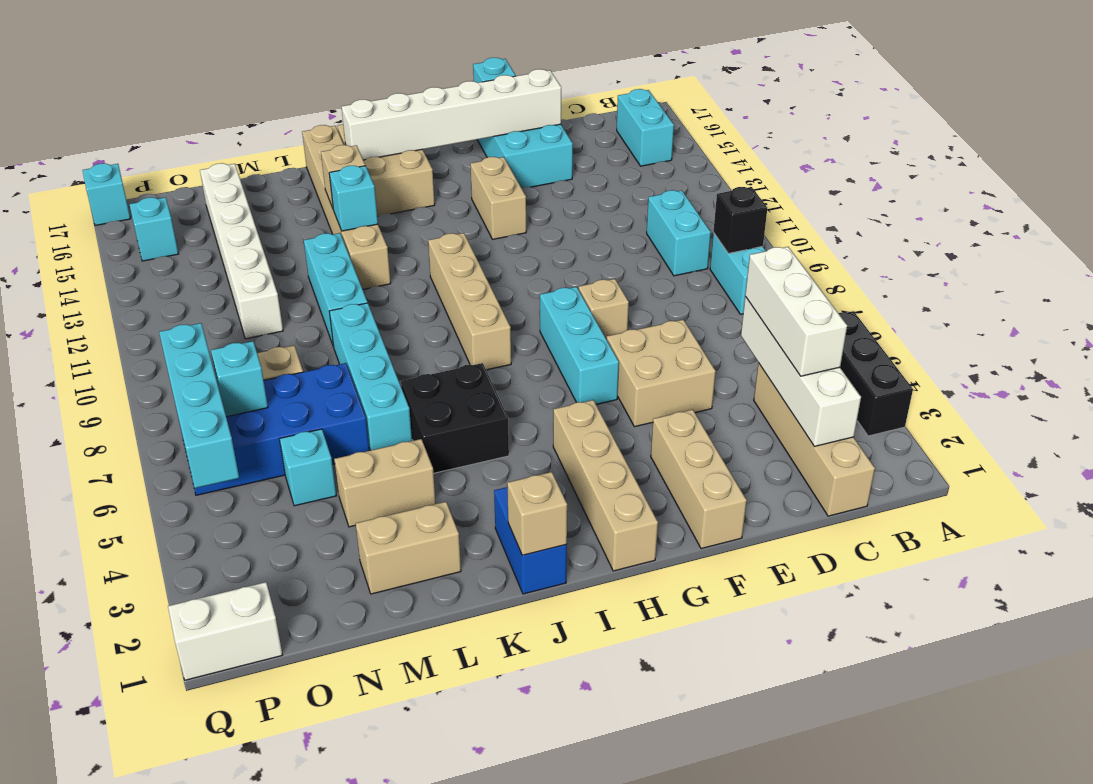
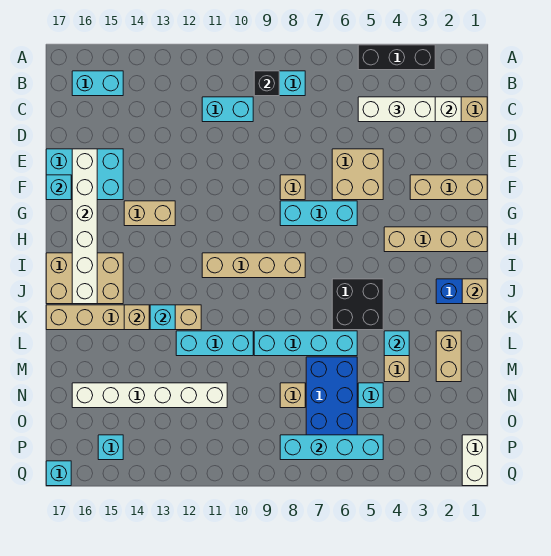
cyan brick O7 level 2 -> cyan brick L4 level 2

